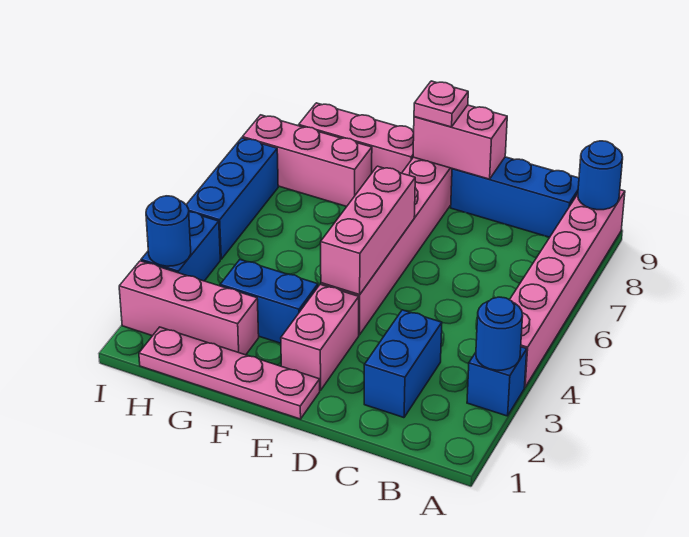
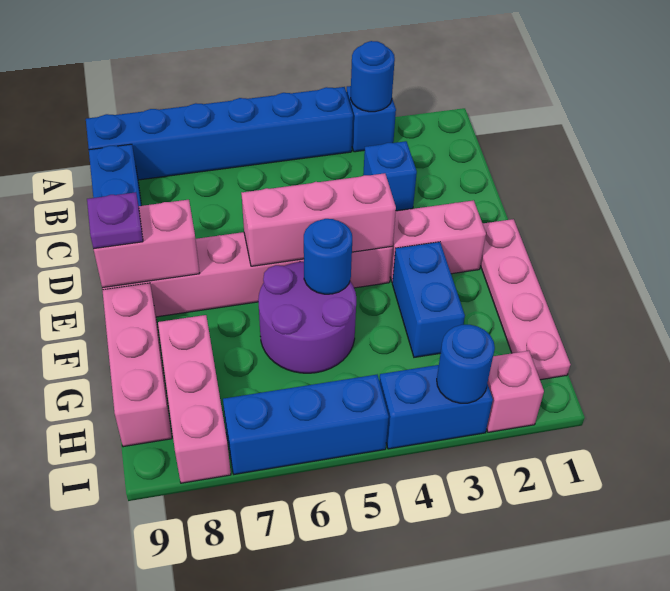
pink brick A4:A9 level 1 -> blue brick A4:A9 level 1
blue round brick A9 level 2 -> blue round brick F5 level 2
blue brick C2:C3 level 1 -> blue brick C3 level 1
pink brick D9:E9 level 2 -> pink brick E8:E9 level 2
pink plate E9 level 3 -> purple plate E9 level 3
none -> purple round brick F5:G6 level 1
pink brick G2:I2 level 1 -> pink brick I2 level 1

